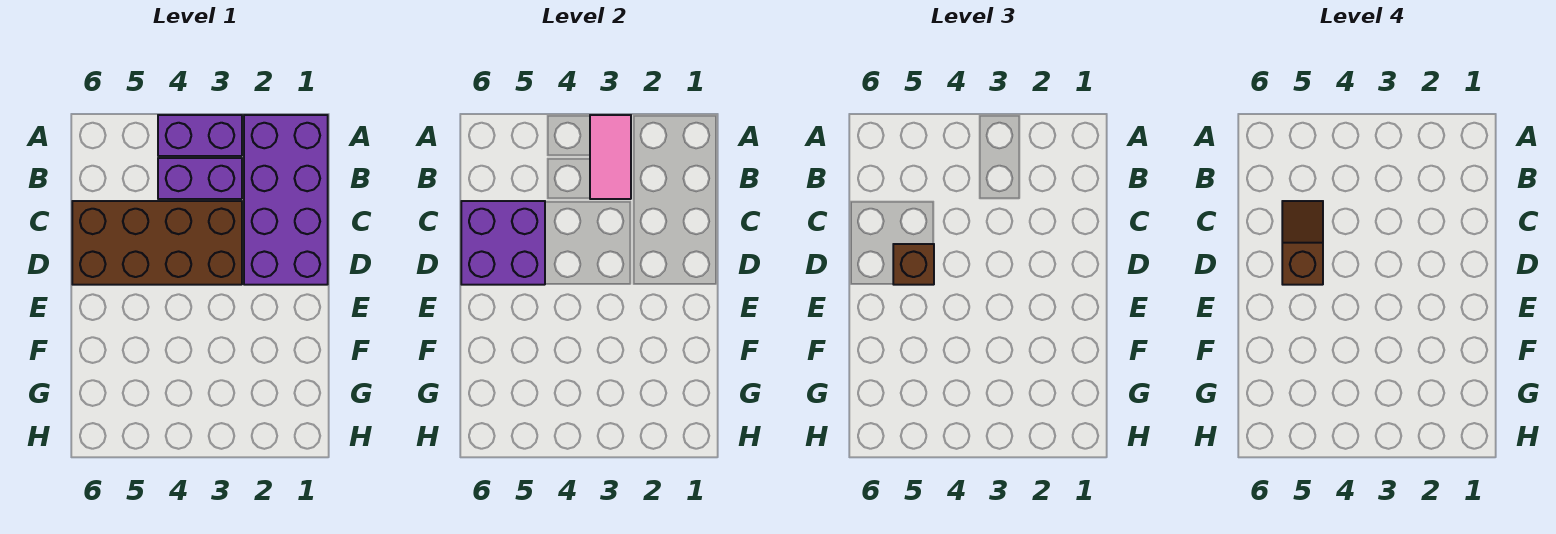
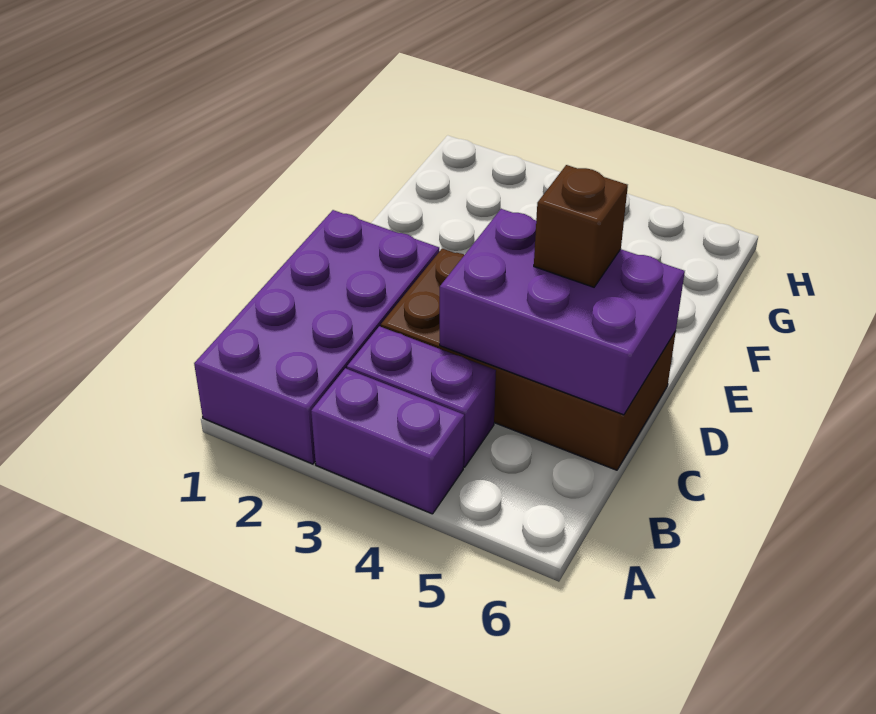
pink tile A3:B3 level 2 -> none
purple brick C5:D6 level 2 -> purple brick C4:D6 level 2
brown slope C5:D5 level 4 top D -> none

